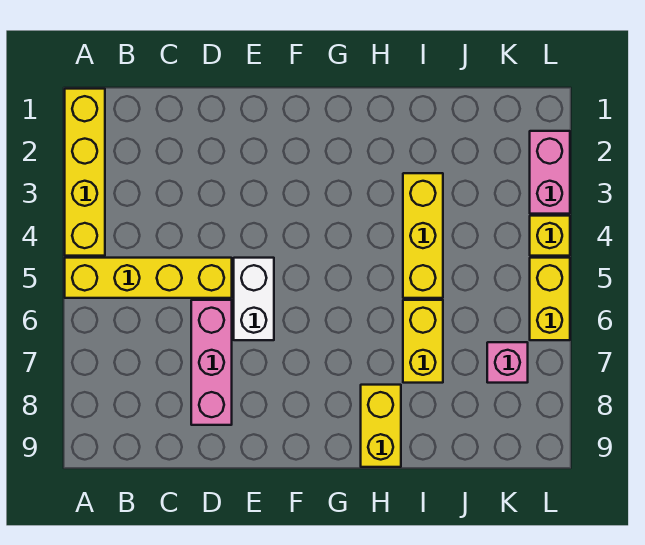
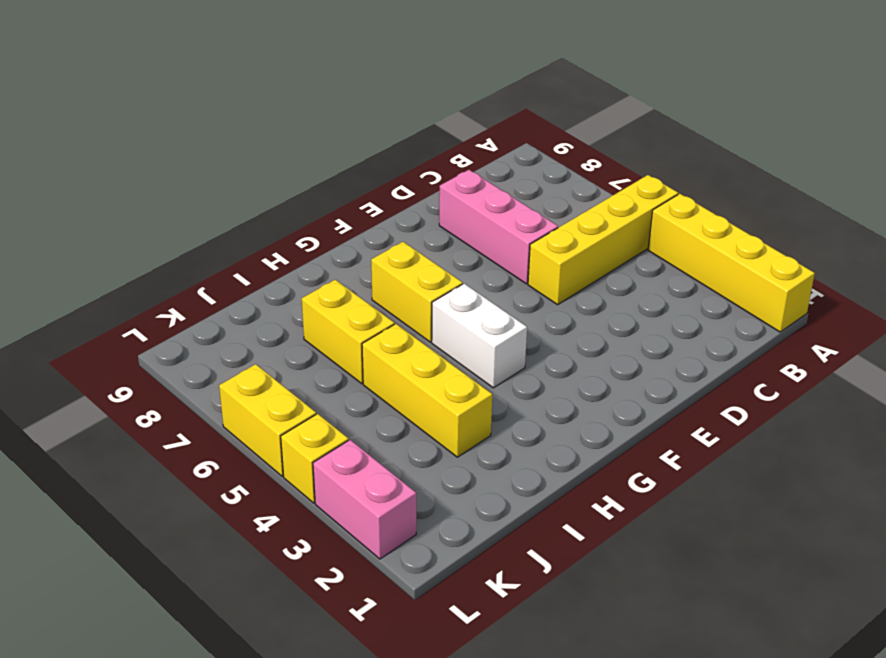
white brick E5:E6 level 1 -> white brick G4:G5 level 1
yellow brick H8:H9 level 1 -> yellow brick G6:G7 level 1
pink brick K7 level 1 -> none

